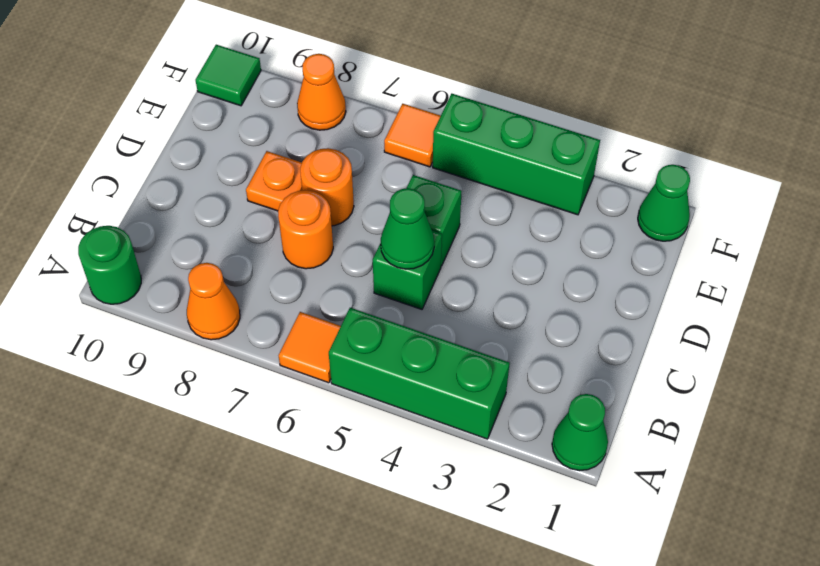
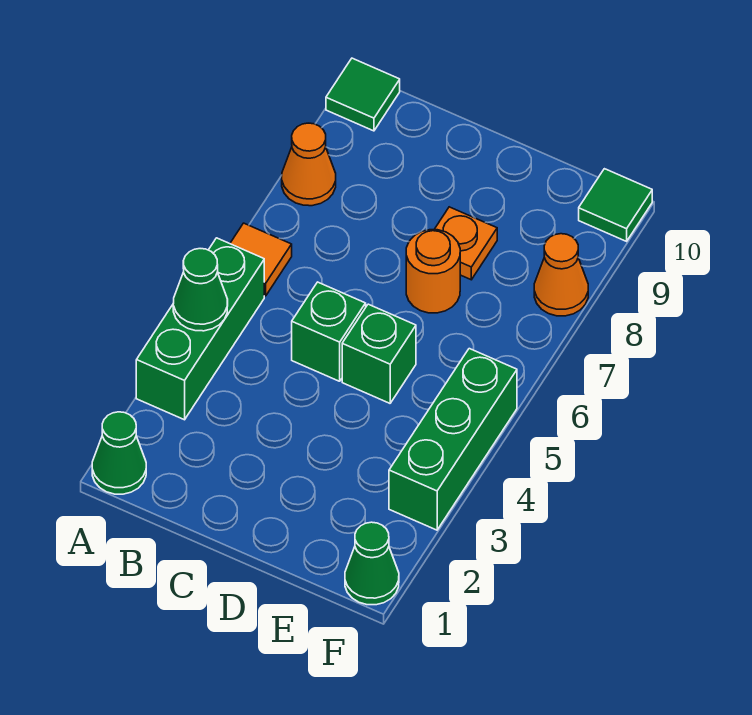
green round brick A10 level 1 -> green tile A10 level 1
green cone C5 level 2 -> green cone A4 level 2
orange round brick C7 level 1 -> none
orange tile F6 level 1 -> none

